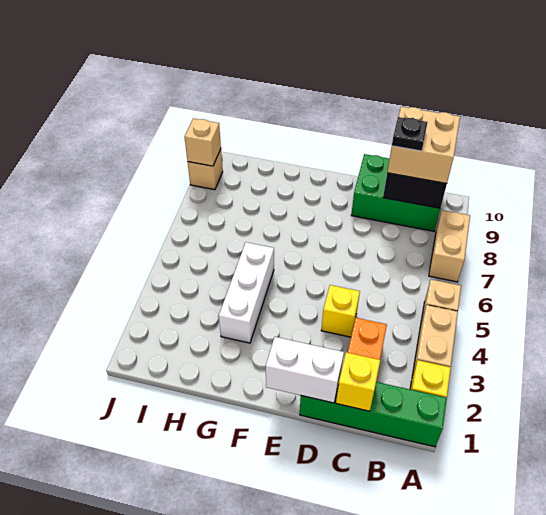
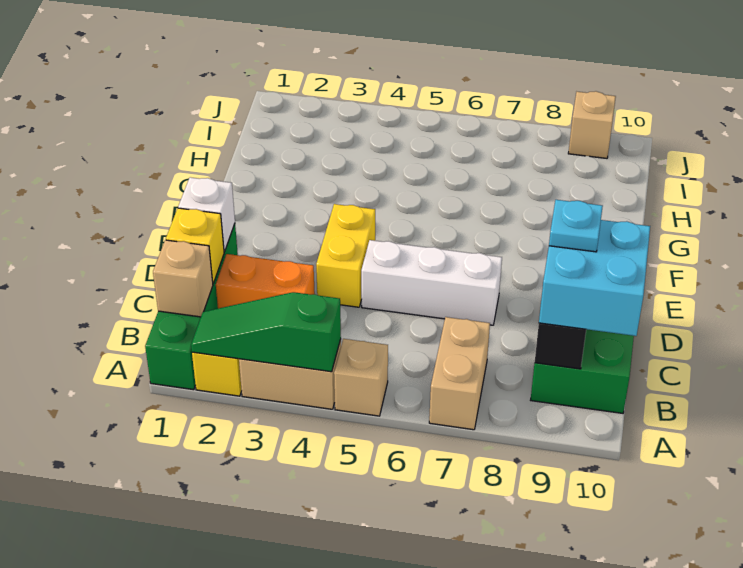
none -> green slope A2:A4 level 2 top 4
tan brick A7:A8 level 1 -> tan brick A7:B7 level 1
tan brick B9:C10 level 3 -> cyan brick B9:C10 level 3
black plate C9 level 4 -> cyan plate C9 level 4
white brick D1:E1 level 2 -> white brick D1 level 2
yellow brick D4 level 1 -> yellow brick D4:E4 level 1
white brick G3:G5 level 1 -> white brick D5:D7 level 1
tan brick J9 level 2 -> tan brick B1 level 2

